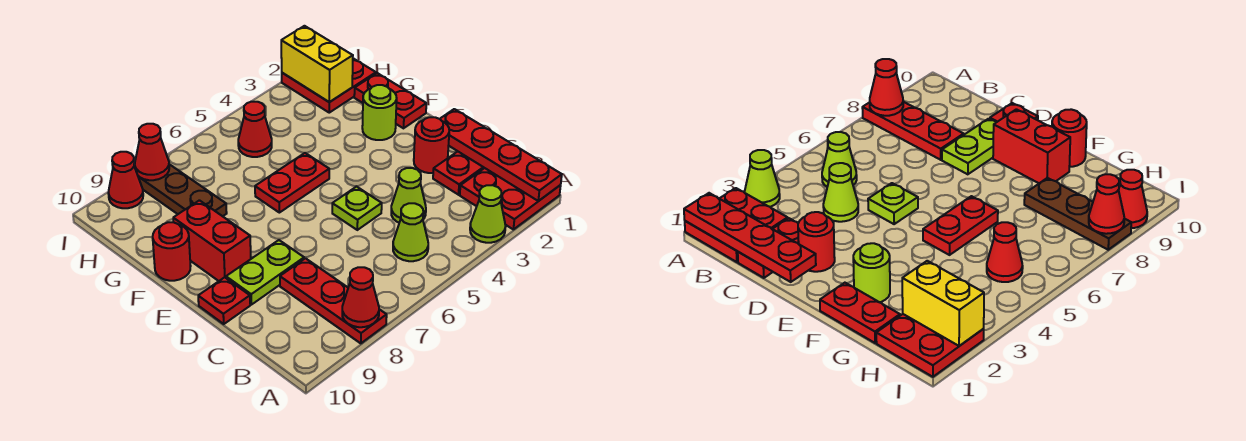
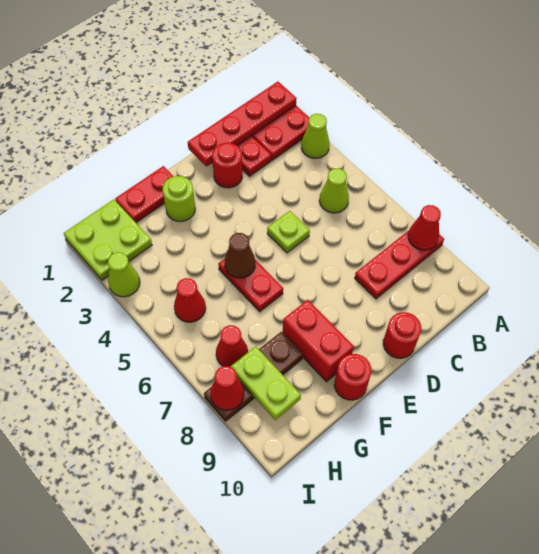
lime cone C4 level 1 -> lime cone I3 level 1
lime plate D8:D9 level 1 -> lime plate H8:H9 level 2
red plate D10 level 1 -> red round brick D10 level 1
red brick E9:F9 level 1 -> red brick F8:F9 level 1
none -> brown cone F5 level 2
red plate H1:I2 level 1 -> lime plate H1:I2 level 1
yellow brick H2:I2 level 2 -> none
red cone I9 level 1 -> red cone H7 level 1

